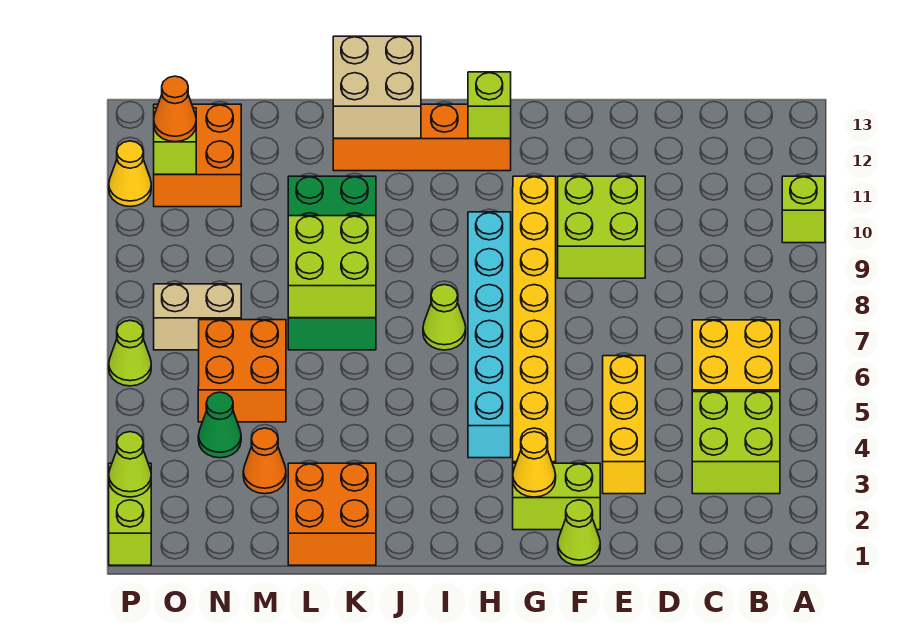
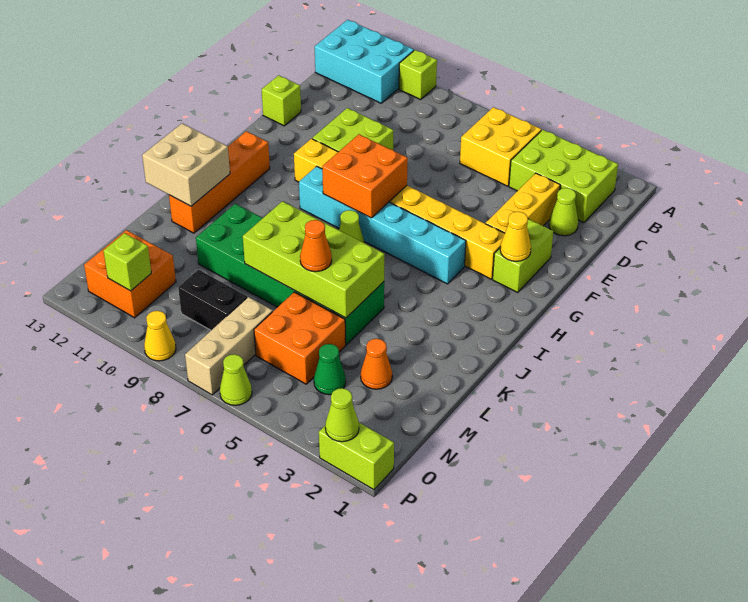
none -> cyan brick A11:B13 level 1
lime brick B3:C4 level 1 -> lime brick B2:C4 level 1
yellow brick E3:E5 level 1 -> yellow brick D3:F3 level 1
lime cone F1 level 1 -> lime cone D2 level 1
lime brick H12 level 2 -> lime brick E13 level 1
orange brick K1:L2 level 1 -> orange brick G7:H8 level 2
green brick K7:L10 level 1 -> green brick K5:L10 level 1
lime brick K7:L8 level 2 -> lime brick K5:L8 level 2
tan brick N7:O7 level 1 -> tan brick N7:P7 level 1
none -> black brick N8:N9 level 1
orange cone O11 level 3 -> orange cone L6 level 3
yellow cone P11 level 1 -> yellow cone P9 level 1

